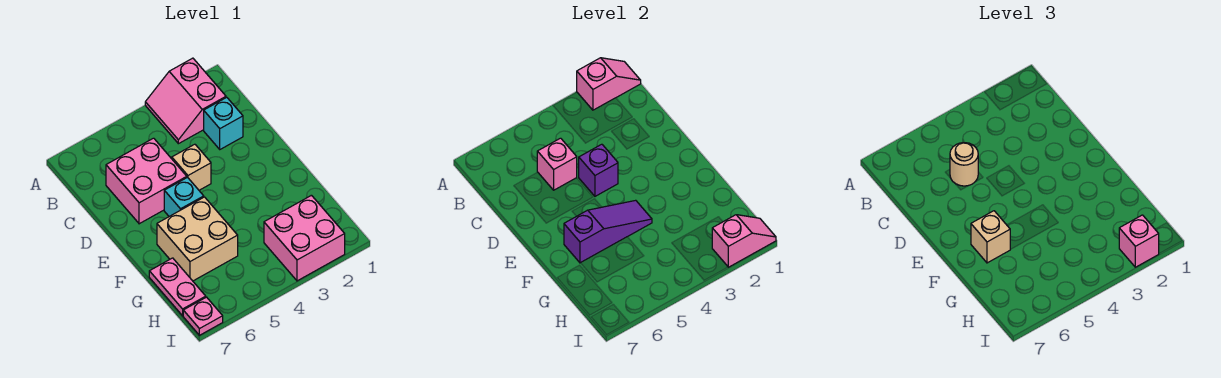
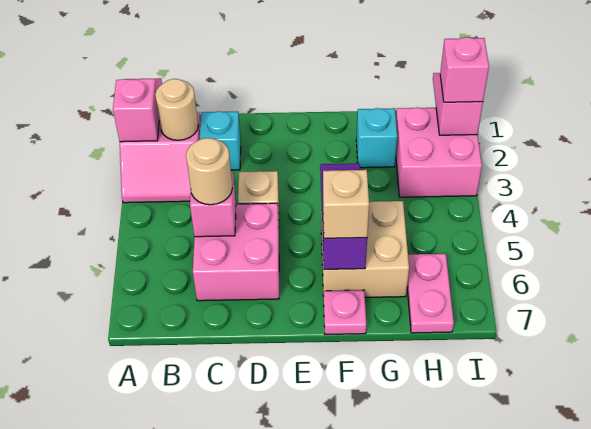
none -> tan round brick B2 level 2
purple brick D4 level 2 -> none
cyan brick E5 level 1 -> cyan brick G2 level 1
pink plate G7:H7 level 1 -> pink plate H6:H7 level 1
pink plate I7 level 1 -> pink plate F7 level 1

